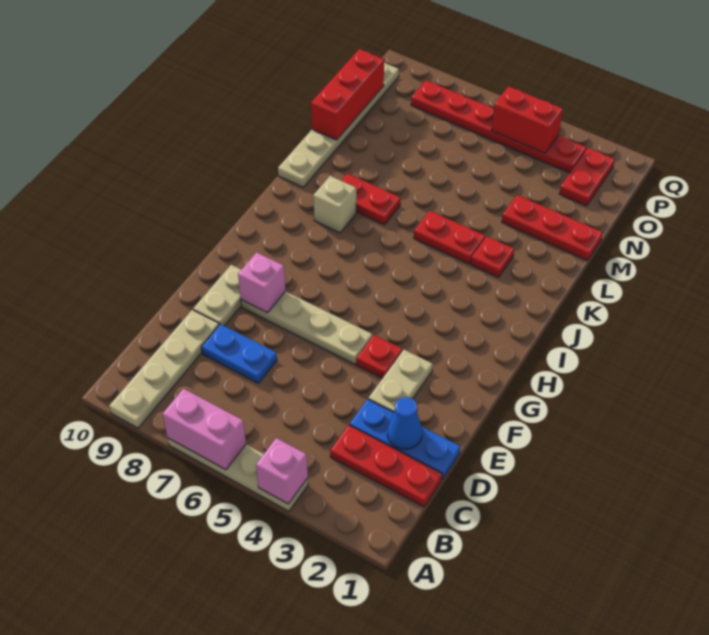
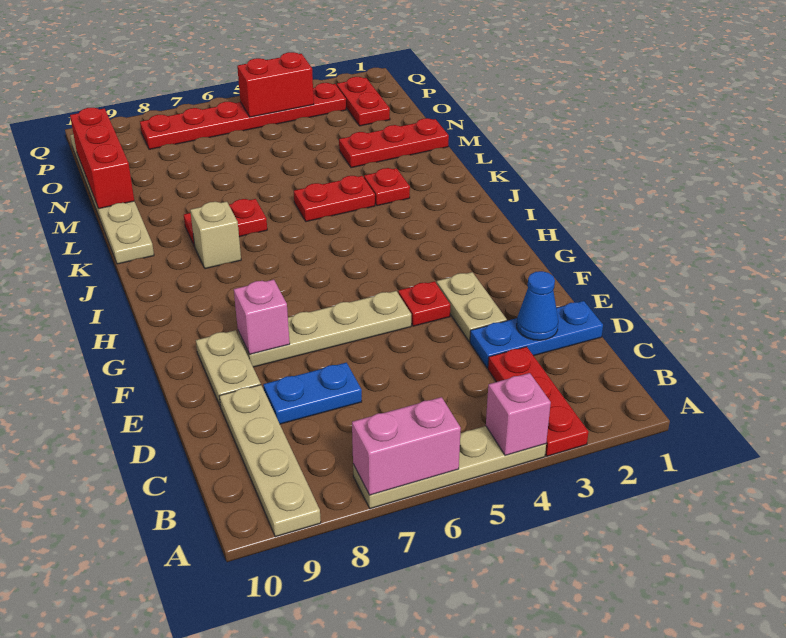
red plate C1:C3 level 1 -> red plate A3:C3 level 1

